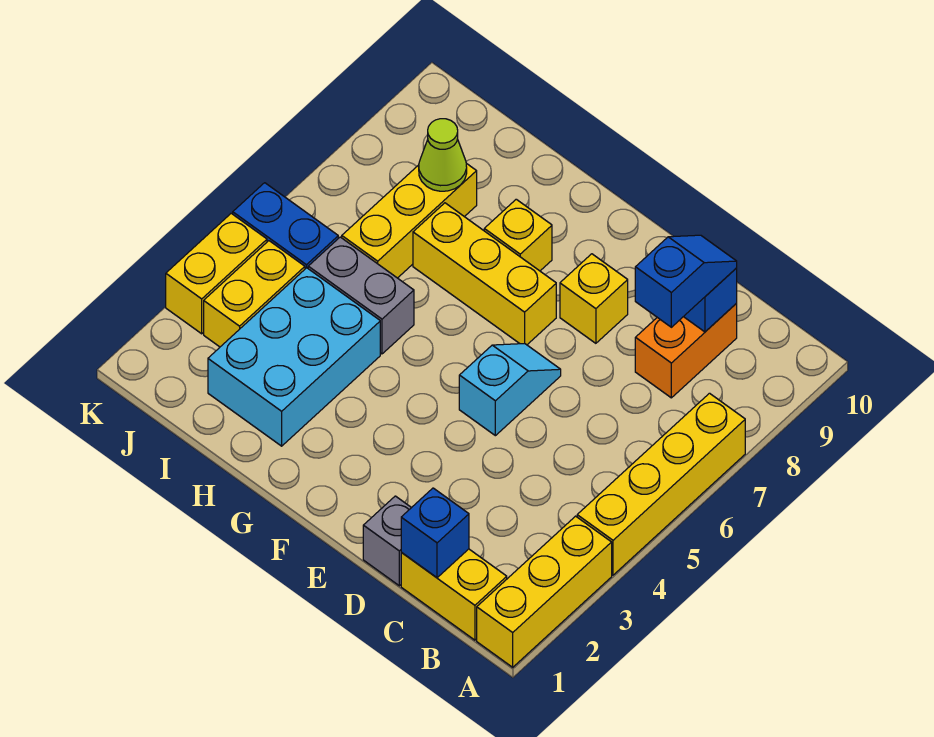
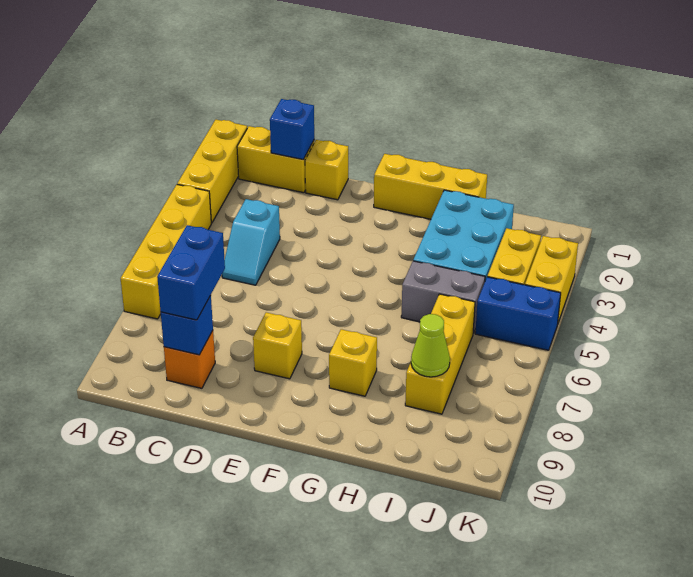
orange brick C8:C9 level 1 -> orange brick C9 level 1
blue slope C8:C9 level 3 top 8 -> blue brick C8:C9 level 3
grey brick D1 level 1 -> yellow brick D1 level 1
cyan slope E5:E6 level 1 top 5 -> cyan slope C4:C5 level 1 top 4
yellow brick F7:H7 level 1 -> yellow brick F1:H1 level 1

